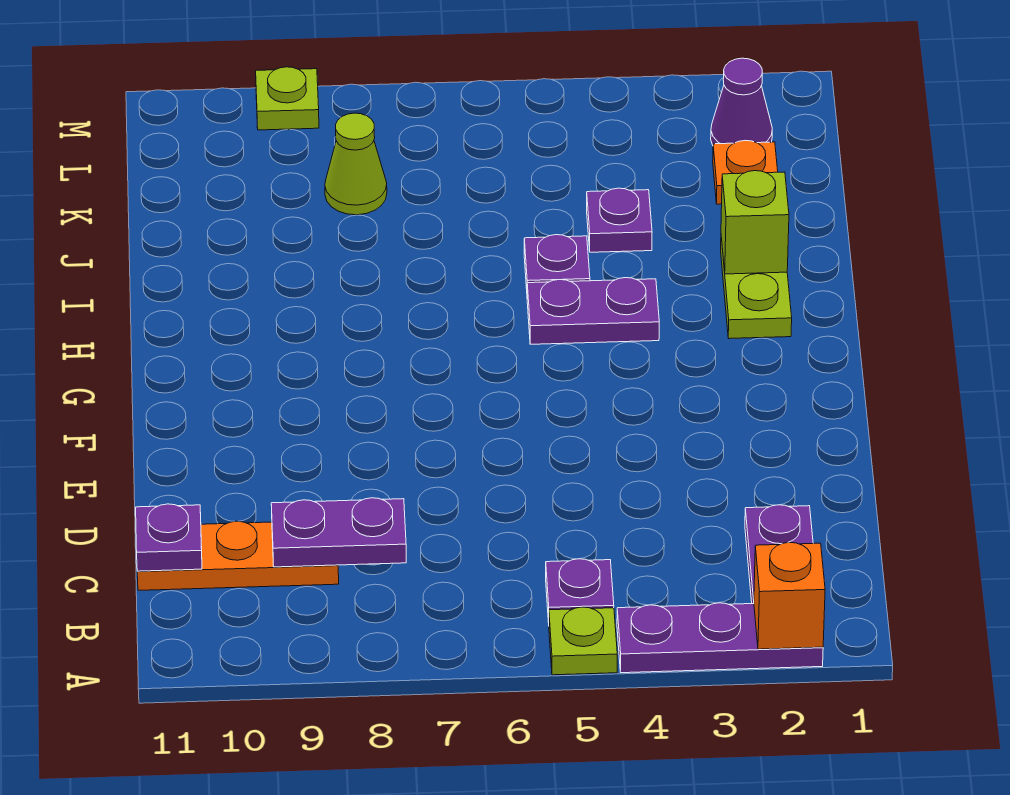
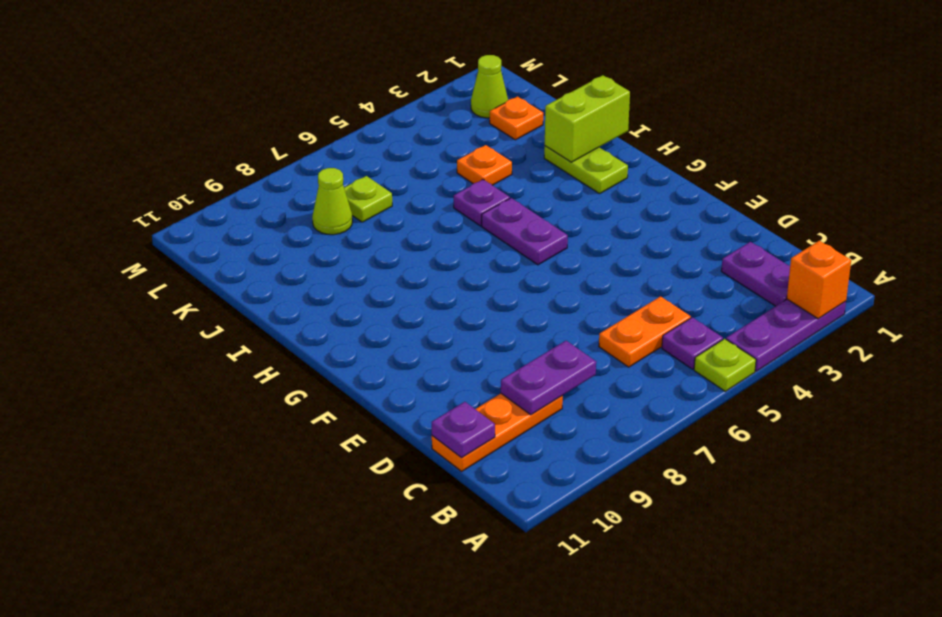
none -> orange plate C5:C6 level 1
purple plate H4:H5 level 1 -> purple plate G5:H5 level 1
lime brick I2 level 2 -> lime brick I1:I2 level 2
purple plate J4 level 1 -> orange plate J4 level 1
purple cone L2 level 1 -> lime cone L2 level 1
lime plate M9 level 1 -> lime plate K7 level 1

